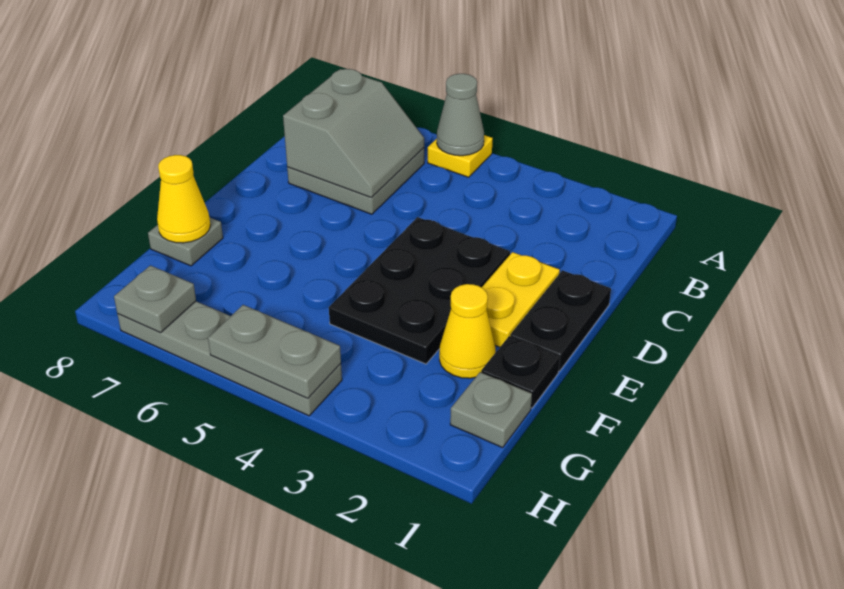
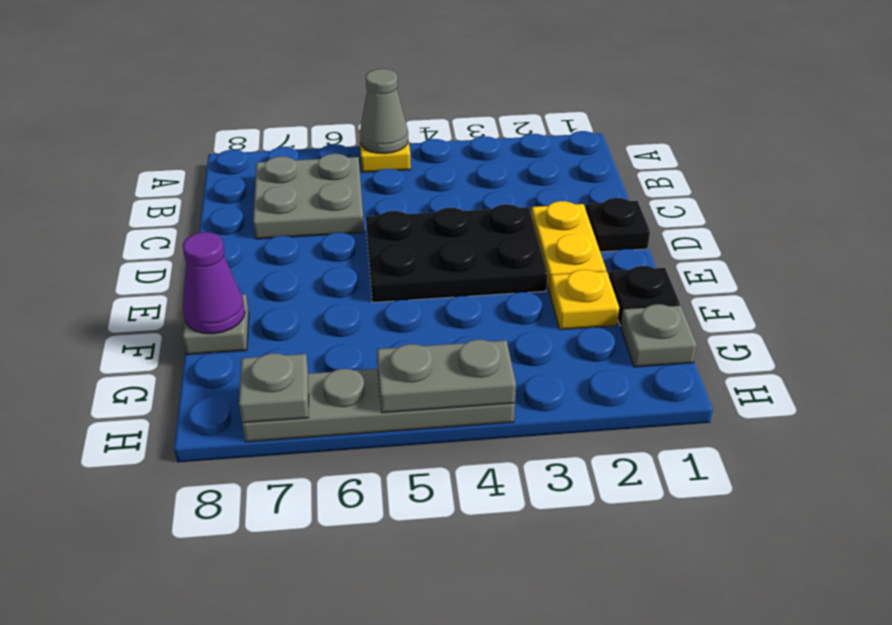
grey slope B6:C7 level 2 top 7 -> none
black plate D1:E1 level 1 -> black plate D1 level 1
black plate D3:F4 level 1 -> black plate D3:E5 level 1
yellow cone F2 level 1 -> yellow plate F2 level 1
yellow cone F8 level 2 -> purple cone F8 level 2

